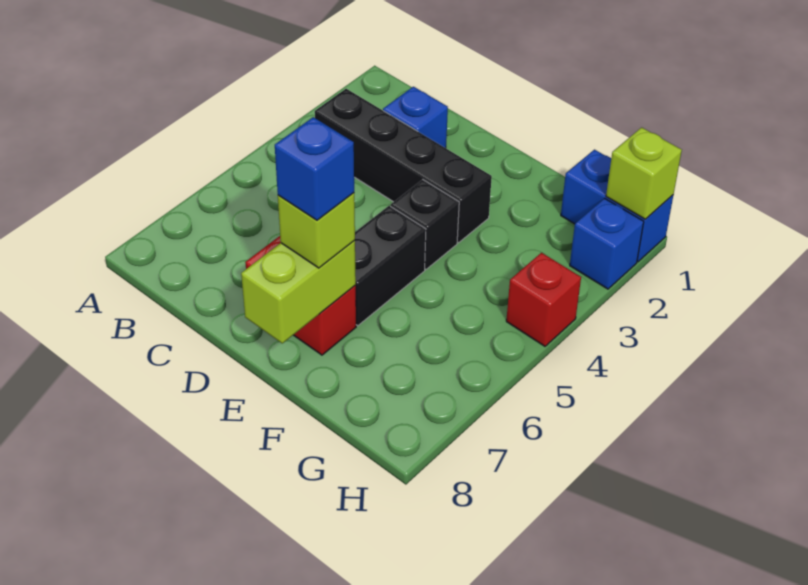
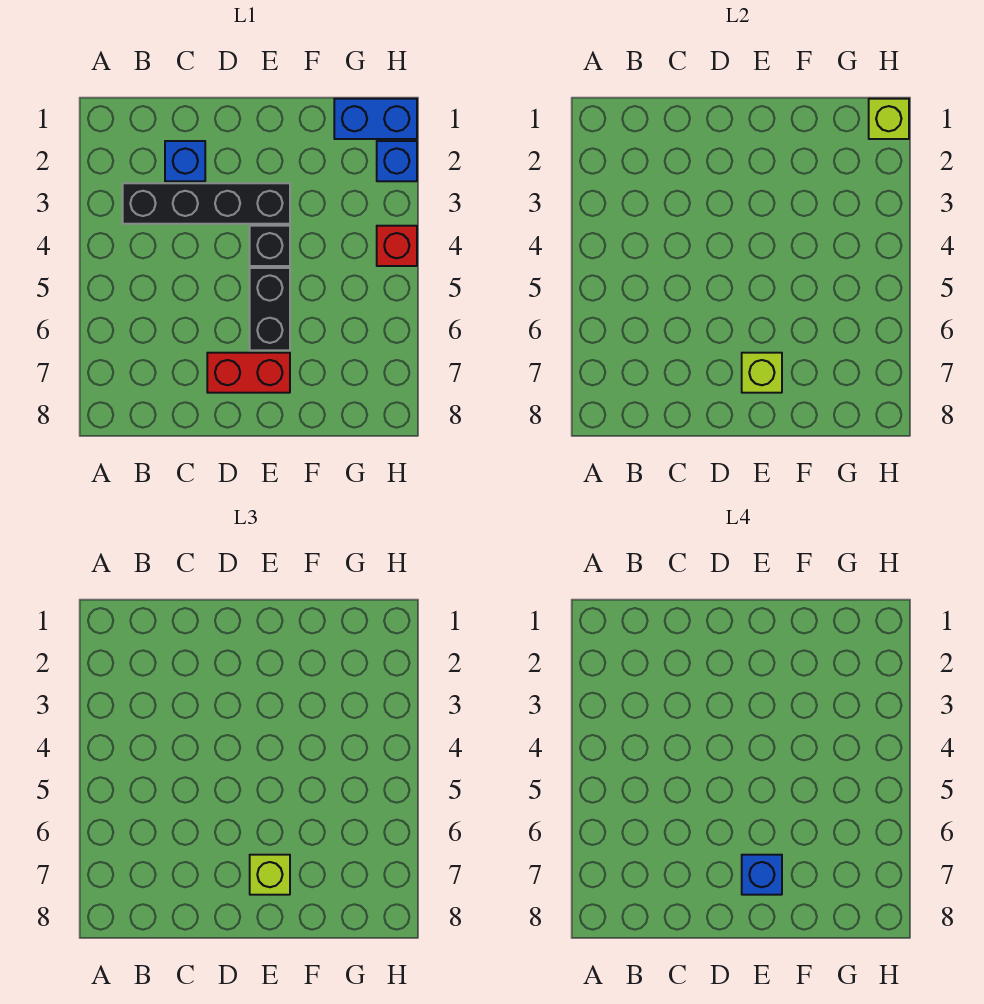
lime brick E7:E8 level 2 -> lime brick E7 level 2

